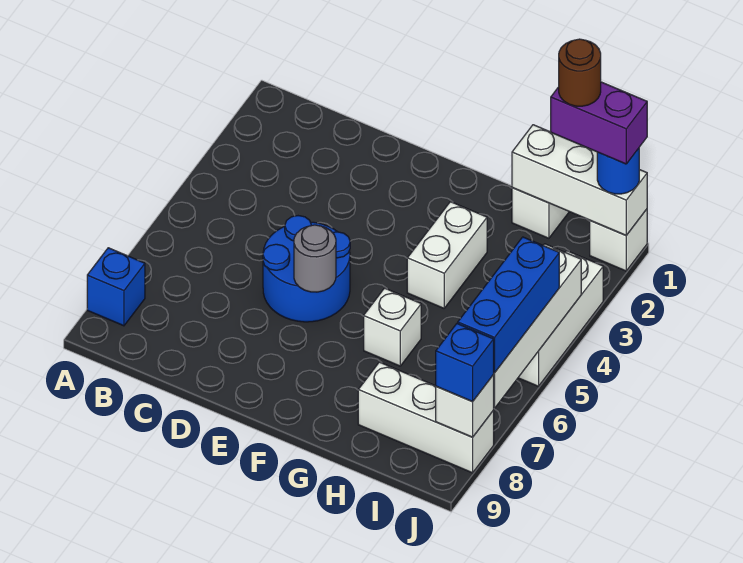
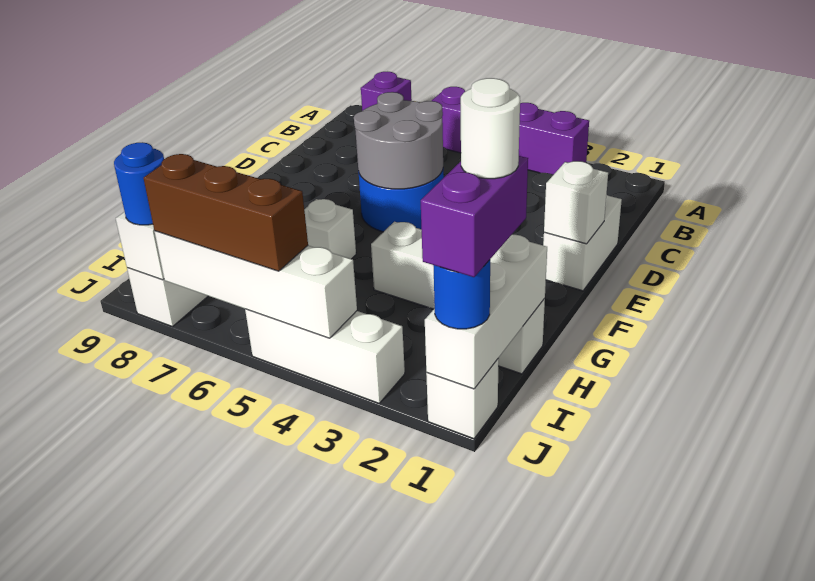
none -> purple brick A3:A6 level 1
blue brick A8 level 1 -> purple brick A8 level 1
none -> white brick D1:E1 level 1
none -> white brick E1 level 2
grey round brick E6 level 2 -> grey round brick D5:E6 level 2
brown round brick I1 level 5 -> white round brick I1 level 5
blue brick J5:J7 level 3 -> brown brick J5:J7 level 3
blue brick J8 level 3 -> blue round brick J8 level 3

